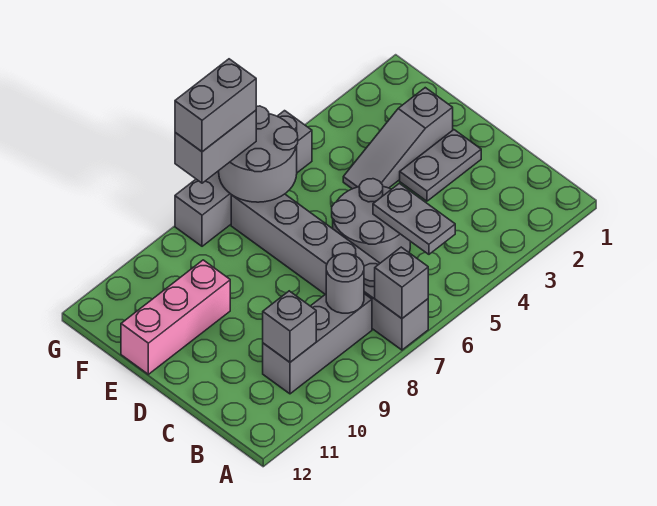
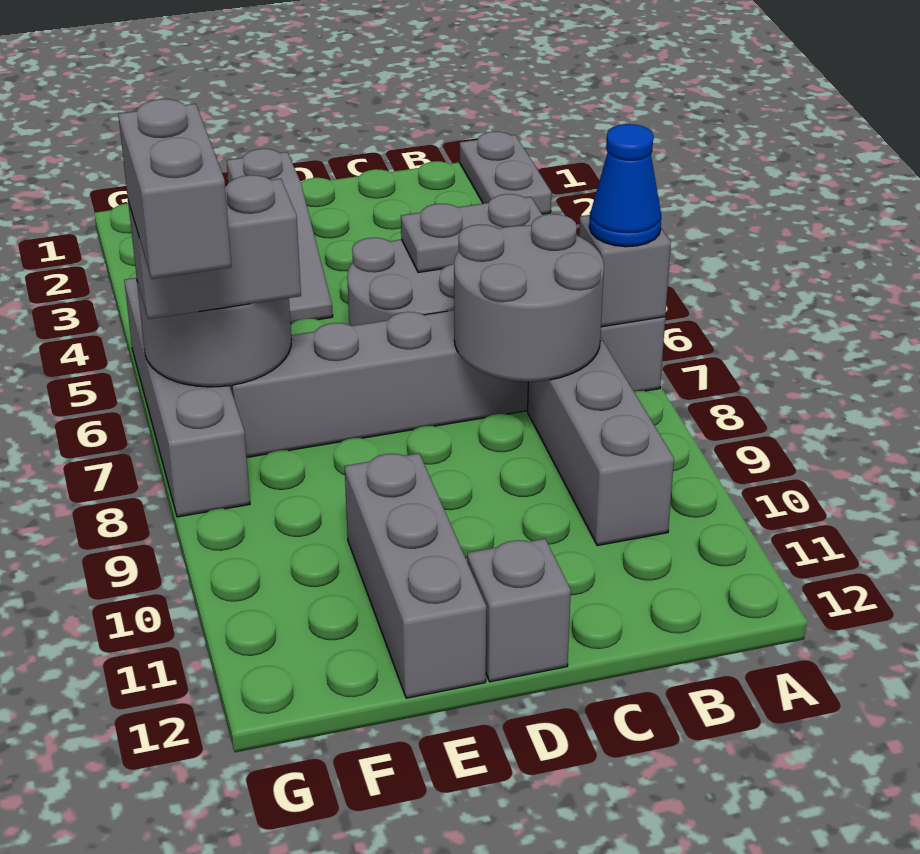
none -> blue cone A7 level 3
grey round brick B8 level 2 -> grey round brick B7:C8 level 2
grey brick B10 level 2 -> grey brick D12 level 1
grey plate D2:D3 level 1 -> grey plate A1:A2 level 1
pink brick E10:E12 level 1 -> grey brick E10:E12 level 1
grey brick G7:G8 level 3 -> grey brick F7:G7 level 3

